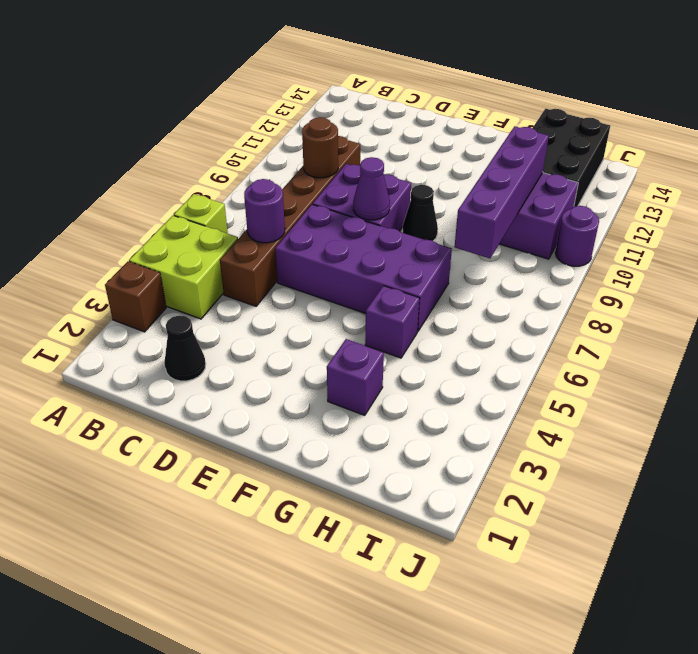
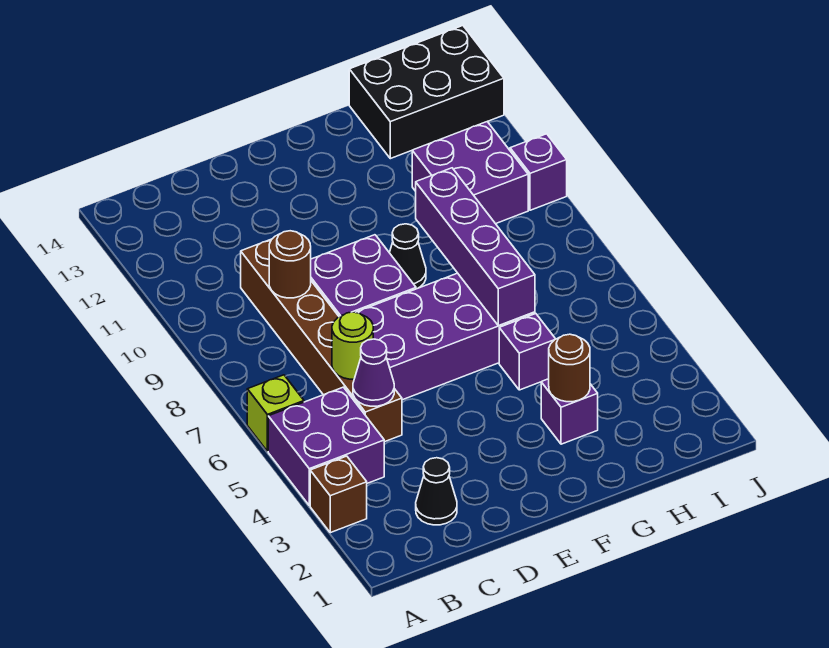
lime brick A4:B5 level 1 -> purple brick A4:B5 level 1
purple round brick C6 level 2 -> lime round brick C6 level 2
purple cone E8 level 2 -> purple cone C5 level 2
none -> brown round brick G3 level 2
purple brick H8:H11 level 2 -> purple brick G6:G9 level 2
black brick H12:I14 level 1 -> black brick H13:J14 level 1
purple round brick J10 level 1 -> purple brick J10 level 1

